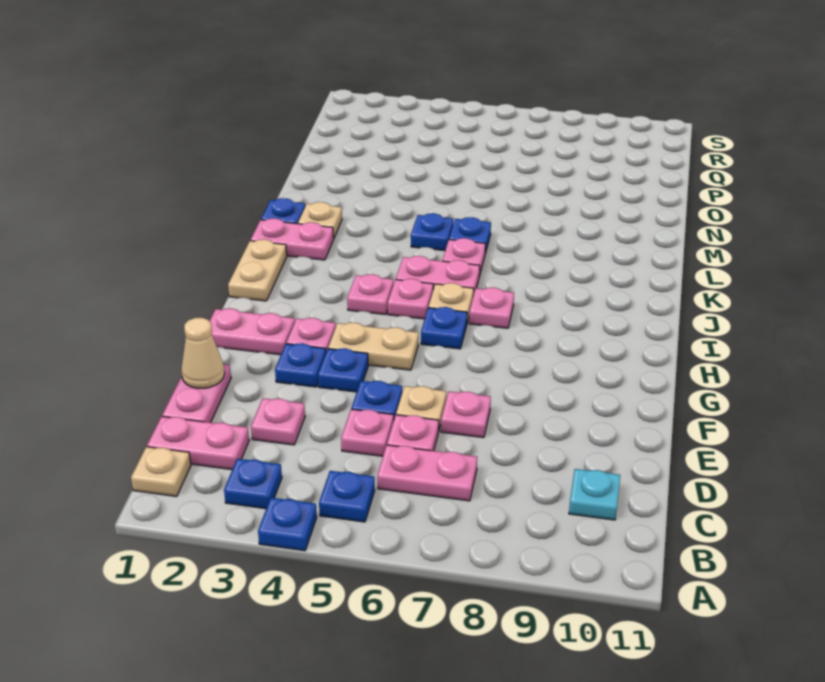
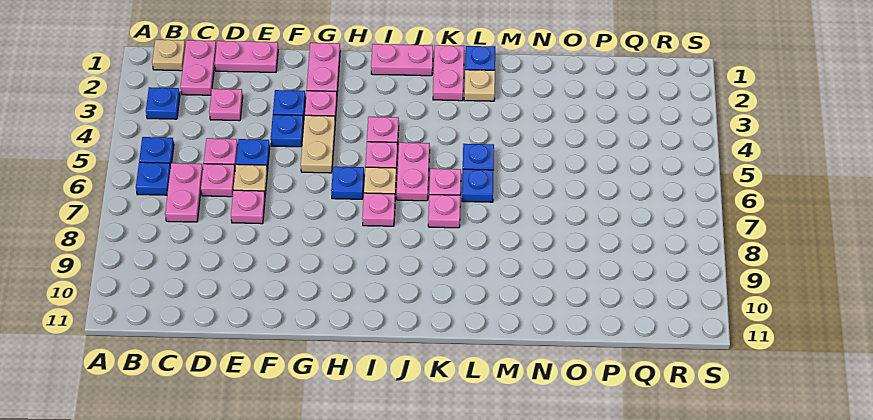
blue plate A4 level 1 -> blue plate B6 level 1
cyan plate C10 level 1 -> none
tan cone E1 level 2 -> none
tan plate I1:J1 level 1 -> pink plate I1:J1 level 1
none -> pink plate K7 level 1

